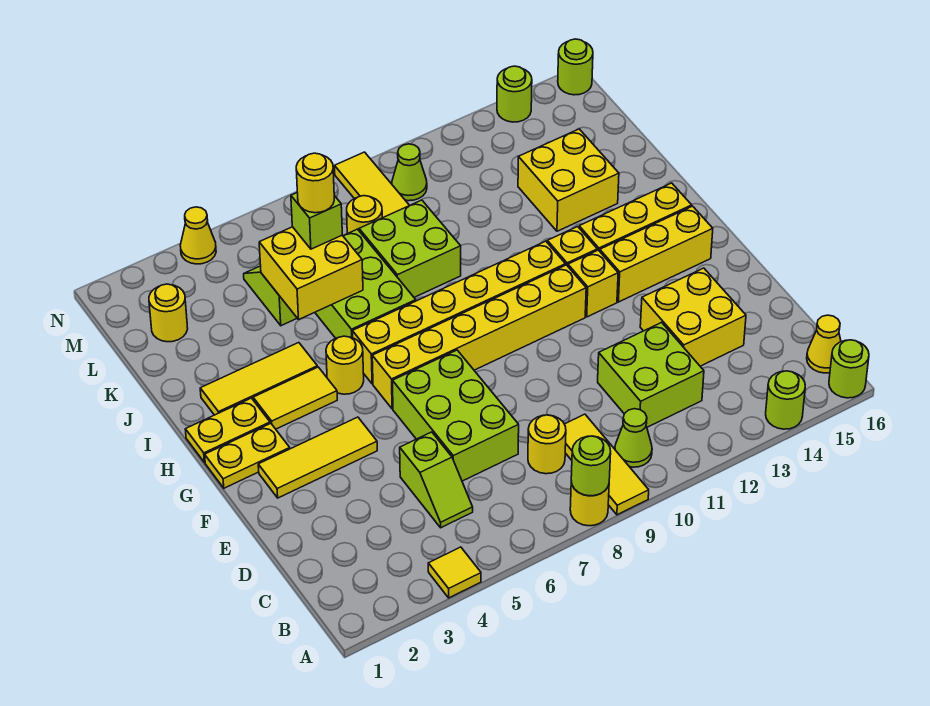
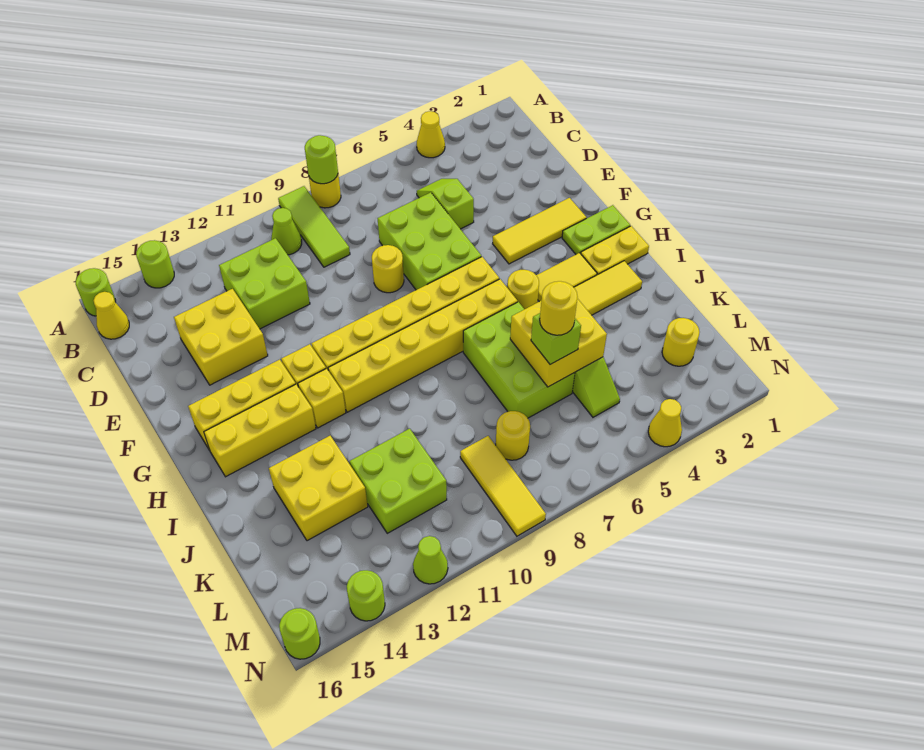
yellow tile A4 level 1 -> yellow cone A4 level 1
yellow tile A9:C9 level 1 -> lime tile A9:C9 level 1
yellow round brick C8 level 1 -> yellow round brick E8 level 1
yellow plate G1:G2 level 1 -> lime plate G1:G2 level 1
lime brick J8:K9 level 1 -> lime brick K11:L12 level 1
lime cone M10 level 1 -> lime cone N12 level 1

